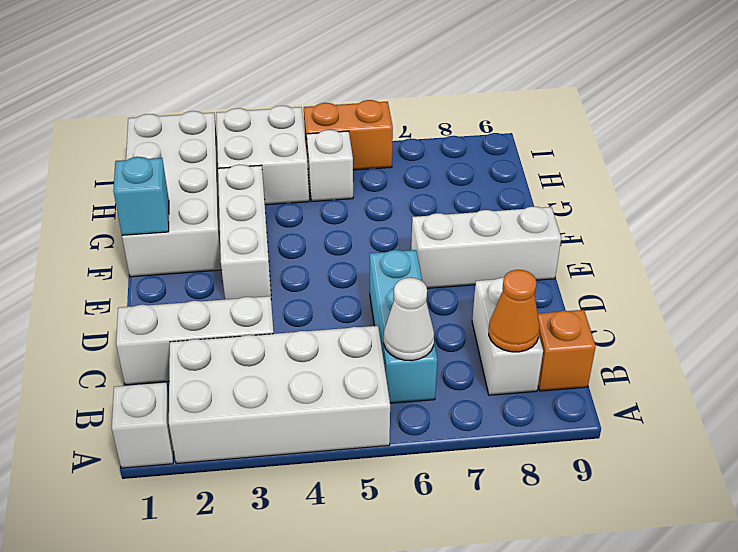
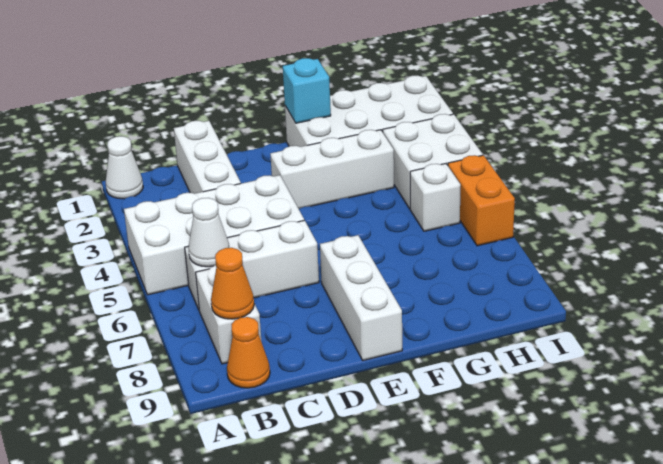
white brick A1 level 1 -> white cone A1 level 1
white brick A2:B5 level 1 -> white brick A4:D5 level 1
cyan brick B6:D6 level 1 -> white brick B6:D6 level 1
white brick B8:C8 level 1 -> white brick B7:B8 level 1
orange brick B9 level 1 -> orange cone B9 level 1

